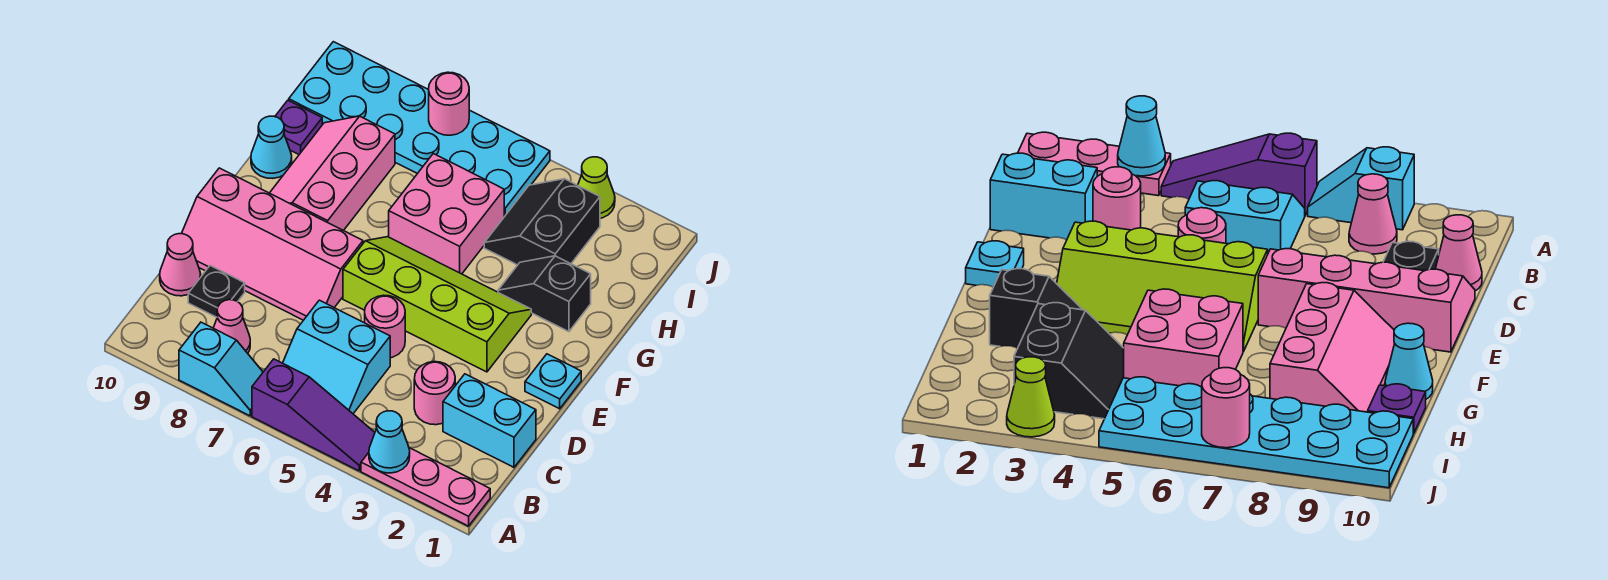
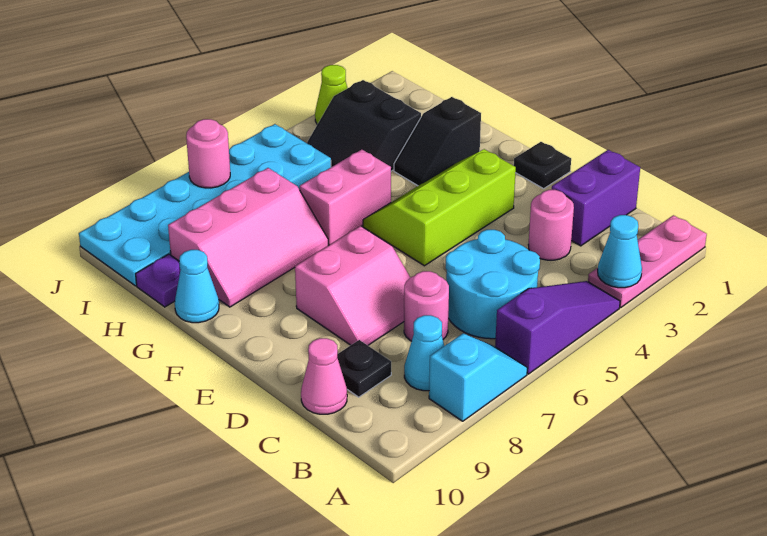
cyan slope B5:C6 level 1 top C -> cyan round brick B5:C6 level 1
pink cone B8 level 1 -> cyan cone B8 level 1
cyan brick C1:C2 level 1 -> purple brick C1:C2 level 1
pink round brick D5 level 1 -> pink round brick C7 level 1
pink slope D7:E10 level 1 top E -> pink slope D7:E8 level 1 top E
cyan plate E1 level 1 -> black plate E1 level 1
lime slope E3:F6 level 1 top E -> lime slope E3:F5 level 1 top E
pink slope F8:H9 level 1 top 8 -> pink slope G7:H9 level 1 top H
pink brick G5:H6 level 1 -> pink brick G5:G6 level 1

